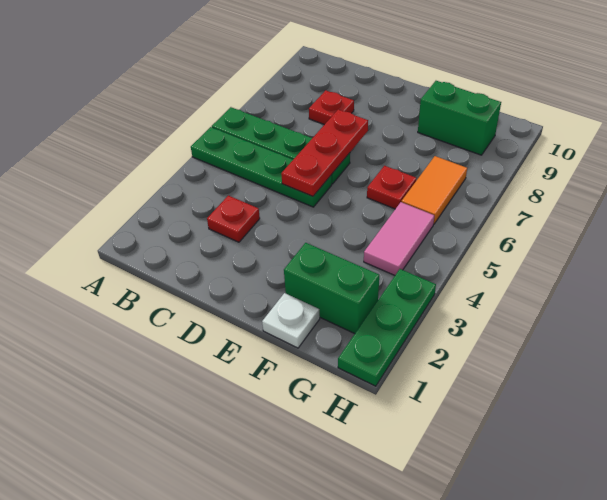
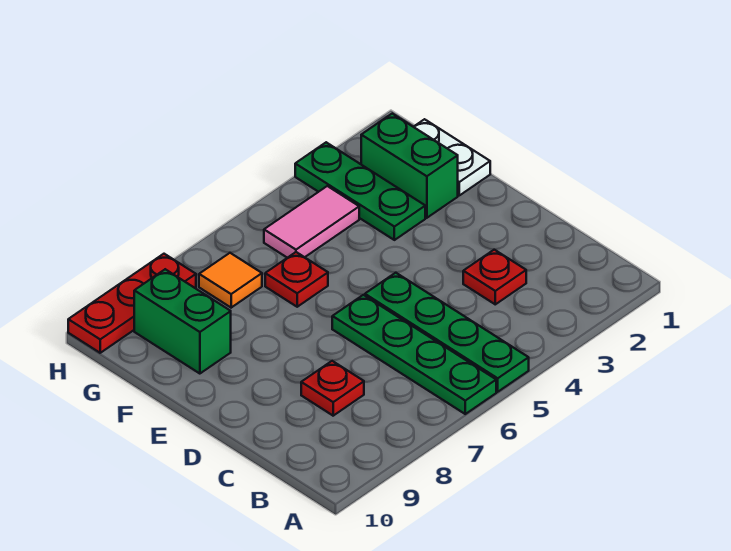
red plate D5:D7 level 2 -> red plate H8:H10 level 1
white plate F1 level 1 -> white plate F1:G1 level 1
orange tile G6:G7 level 1 -> orange tile G7 level 1
green plate H1:H3 level 1 -> green plate F3:H3 level 1

